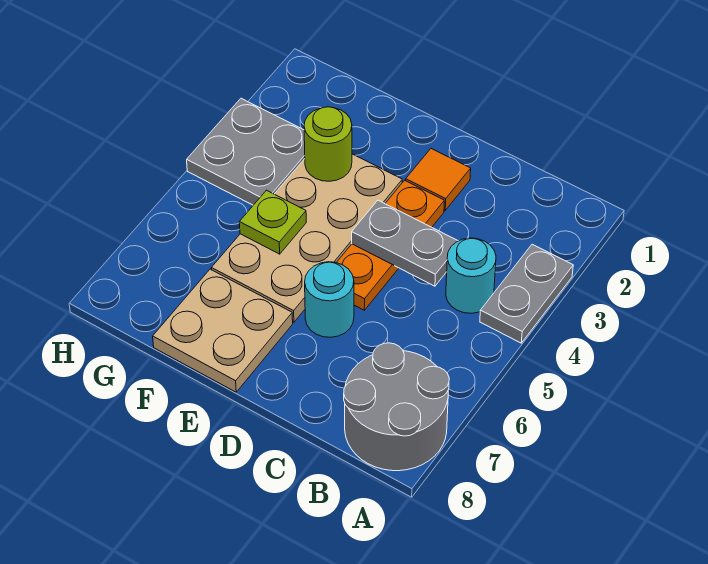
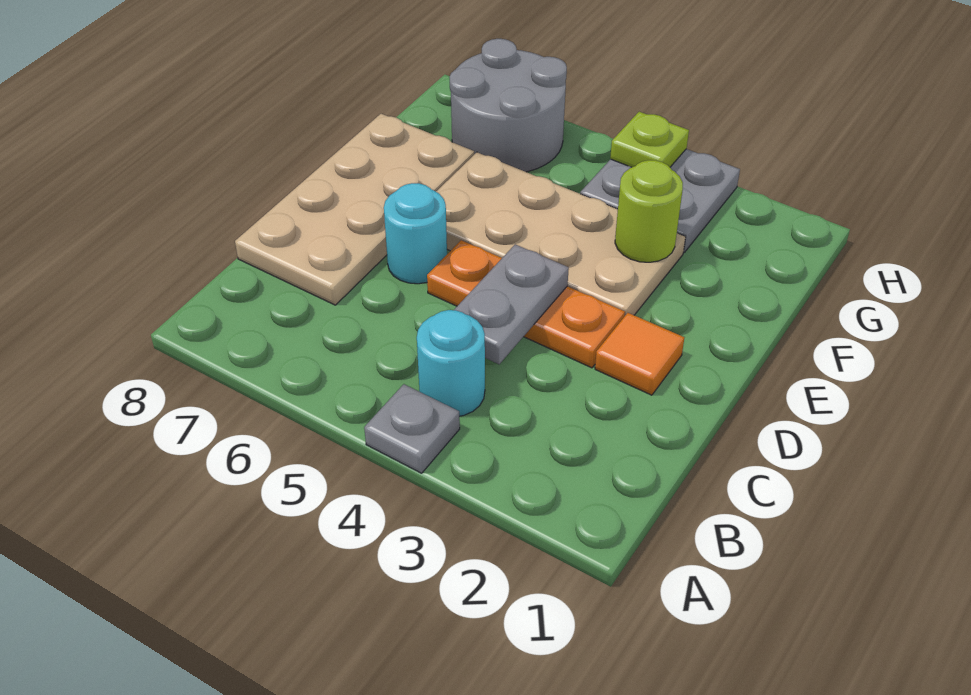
grey plate A3:A4 level 1 -> grey plate A4 level 1
grey round brick A7:B8 level 1 -> grey round brick G6:H7 level 1
tan plate E7:F8 level 1 -> tan plate C7:F8 level 1
lime plate F5 level 2 -> lime plate H4 level 2

